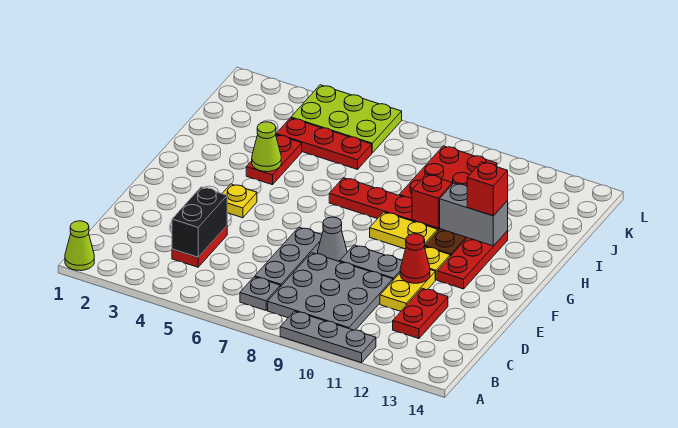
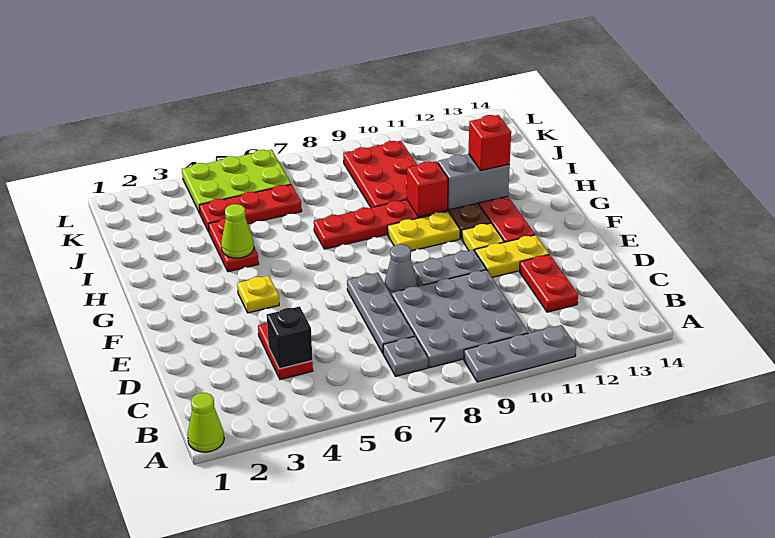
black brick C4:D4 level 2 -> black brick C4 level 2
yellow plate D11:E11 level 1 -> yellow plate E11:E12 level 1
red cone E11 level 2 -> none

